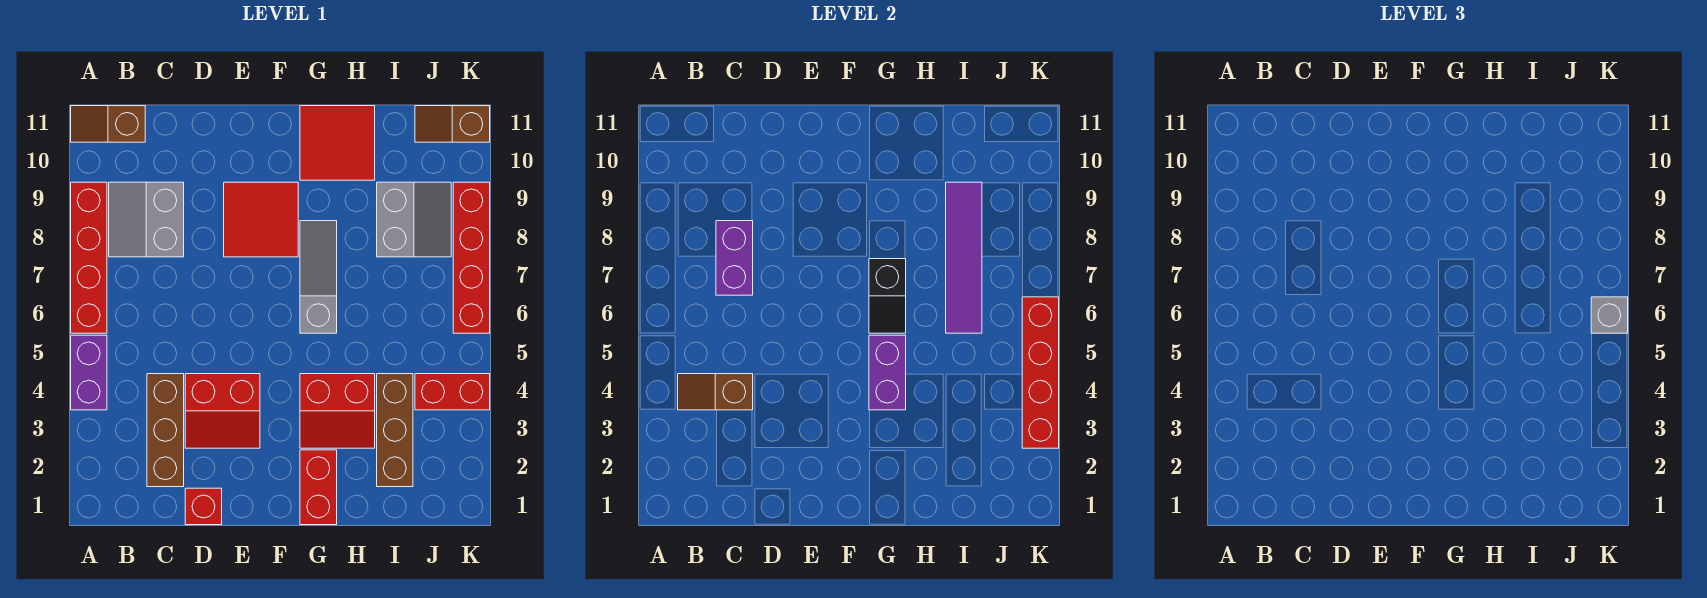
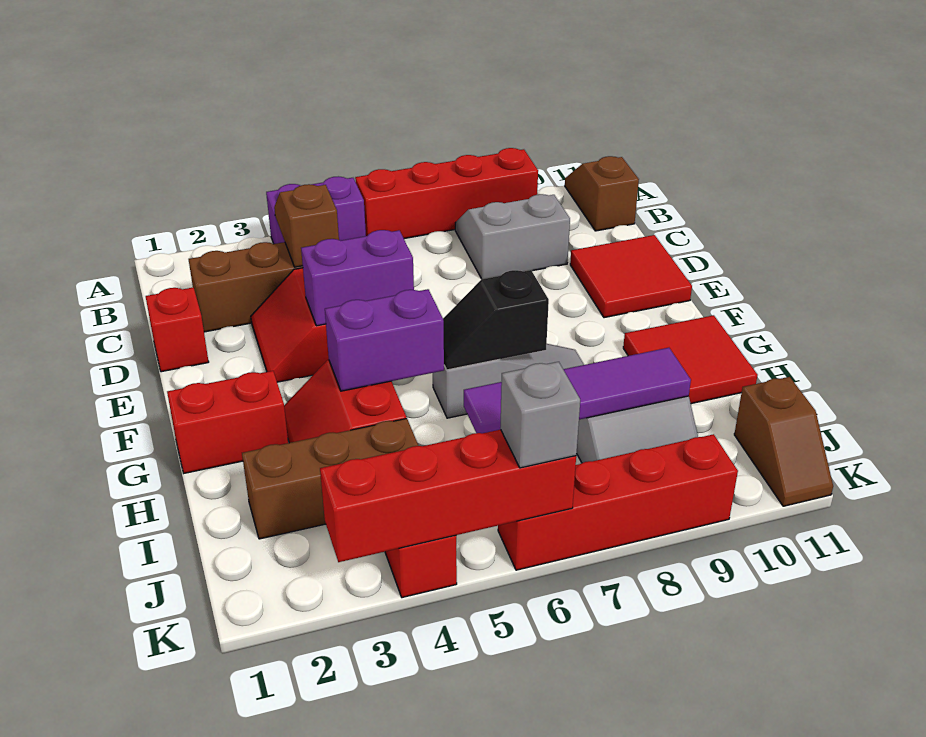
purple brick C7:C8 level 2 -> purple brick E4:E5 level 2
red tile E8:F9 level 1 -> red tile D10:E11 level 1
brown slope J11:K11 level 1 top K -> brown slope J11:K11 level 1 top J

